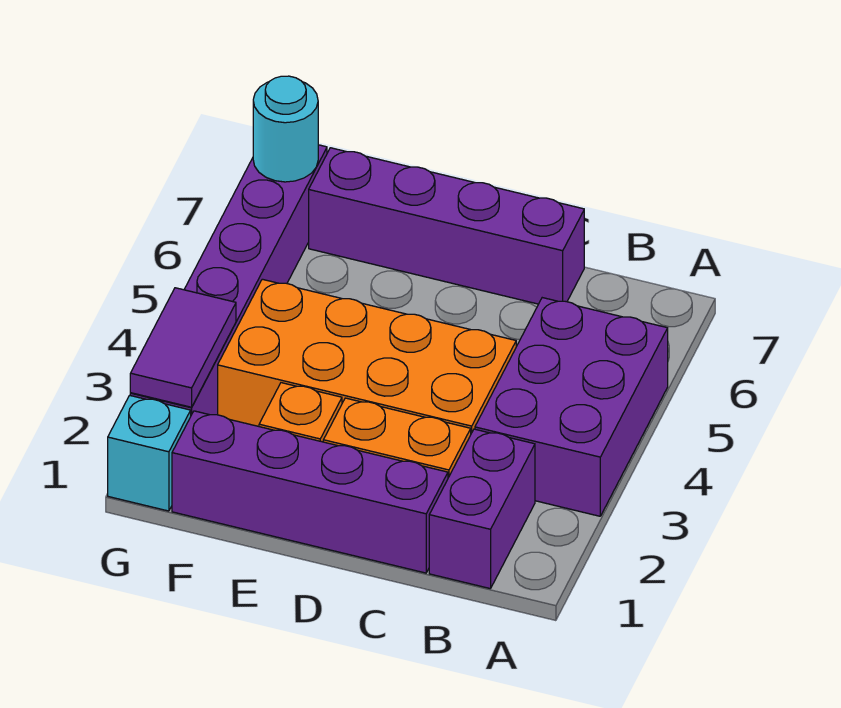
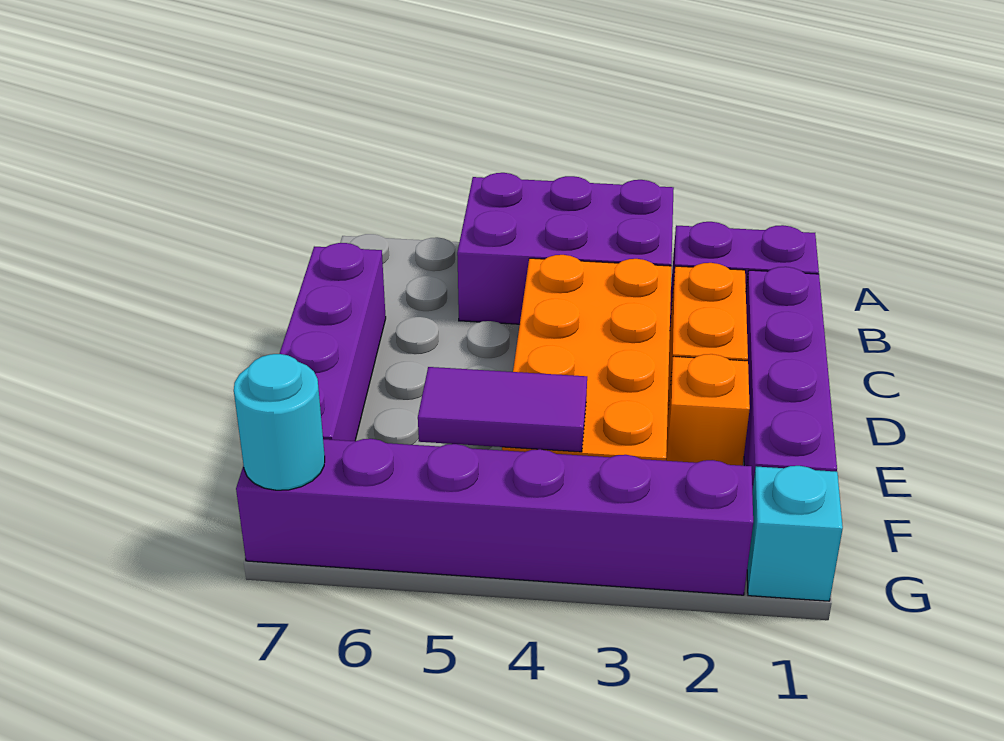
purple tile G2:G3 level 2 -> purple tile F4:F5 level 2

